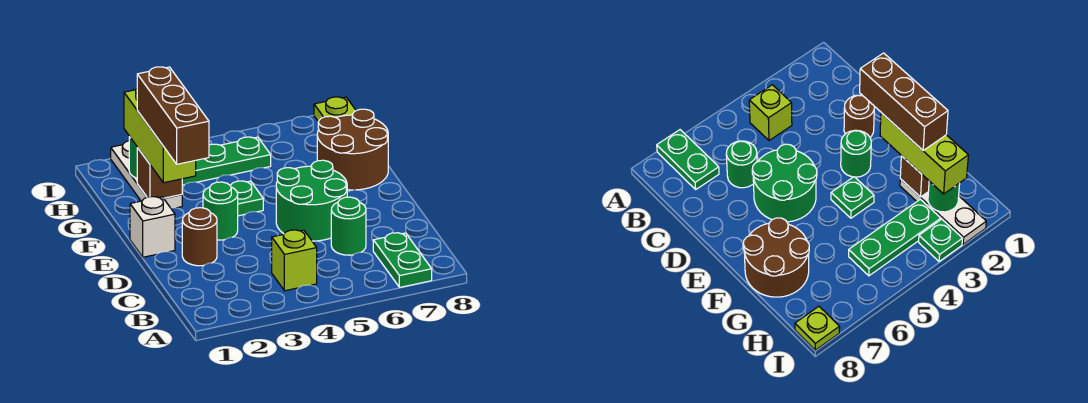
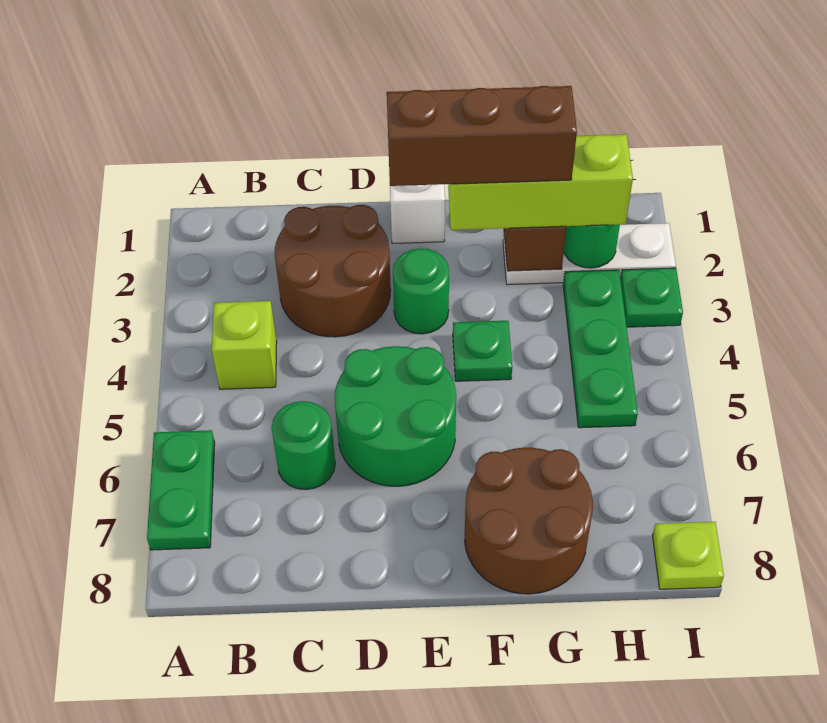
green plate A7:B7 level 1 -> green plate A6:A7 level 1
brown round brick D2 level 1 -> brown round brick C2:D3 level 1

